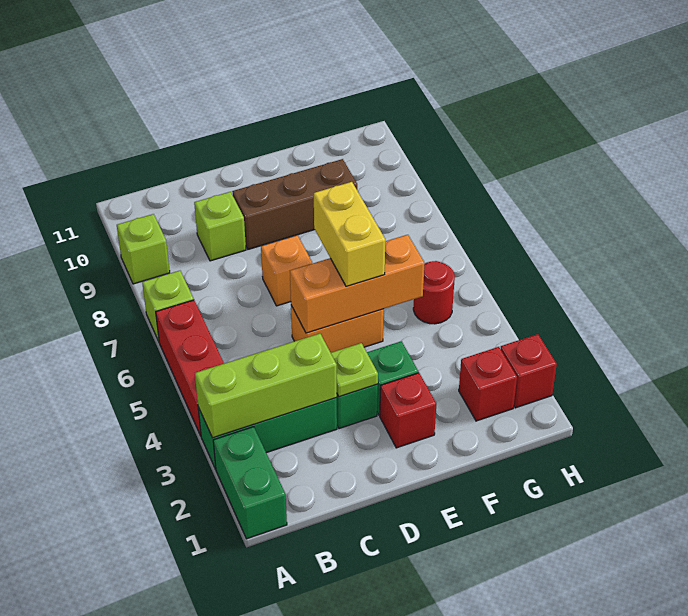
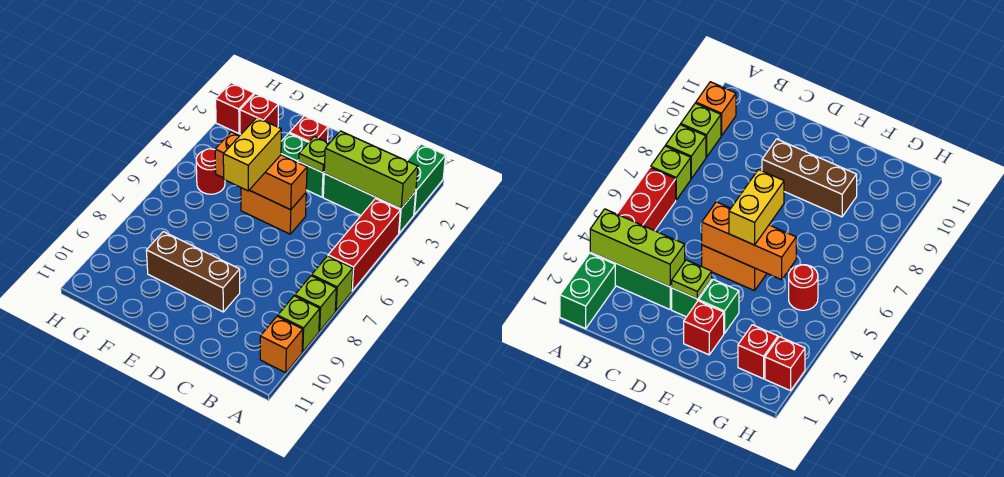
lime brick C9 level 1 -> lime brick A8 level 1
orange brick D7 level 1 -> orange brick A10 level 1

